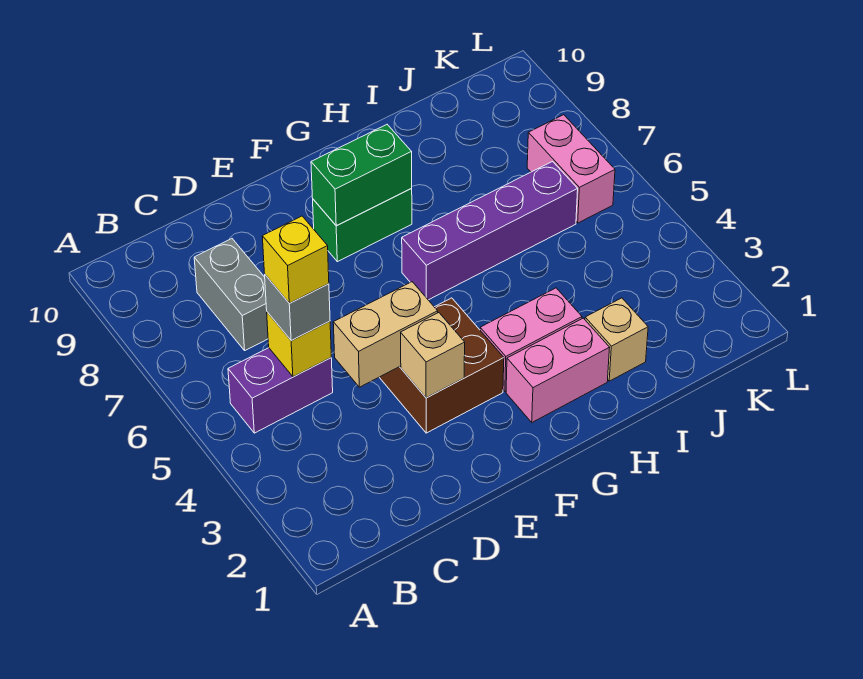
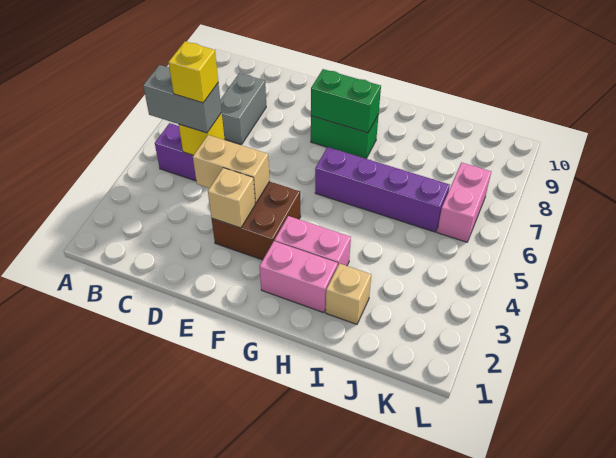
grey brick C5 level 3 -> grey brick B5:C5 level 3

